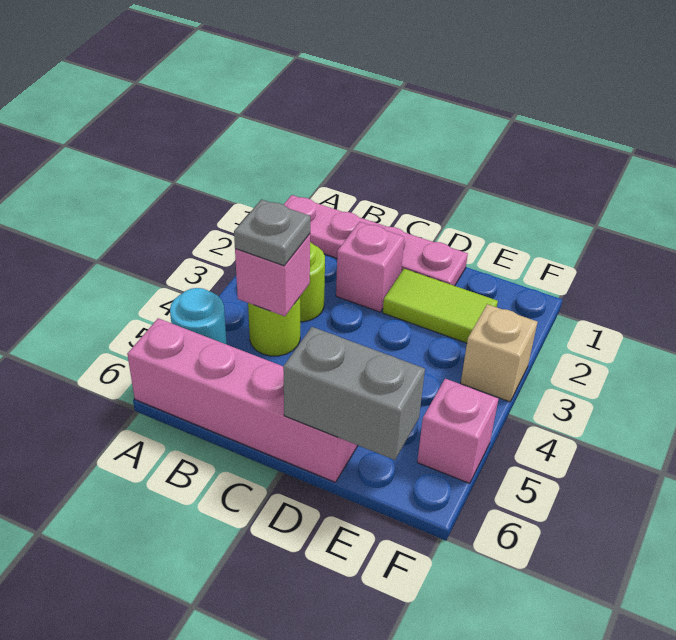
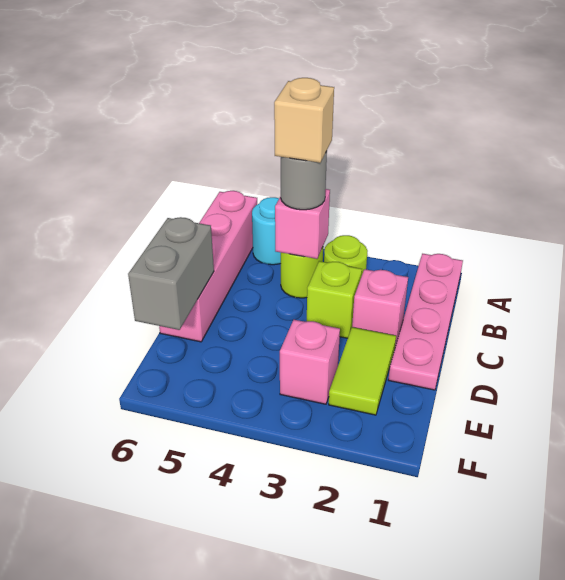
grey plate B4 level 3 -> grey round brick B4 level 3
none -> lime brick C3 level 1
tan brick F3 level 1 -> tan brick B4 level 4
pink brick F5 level 1 -> pink brick E3 level 1

